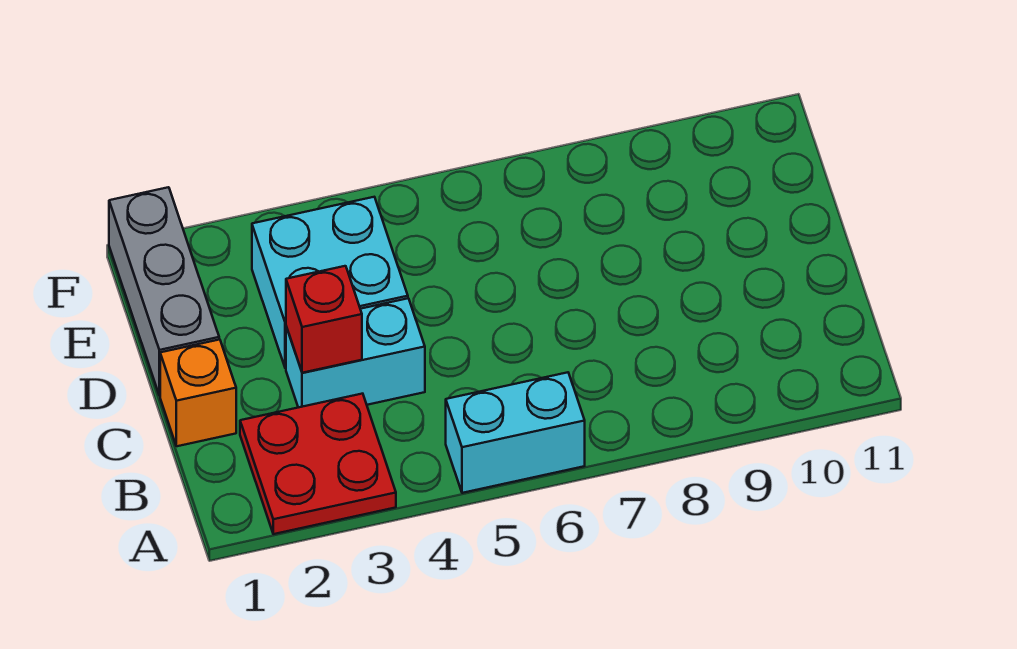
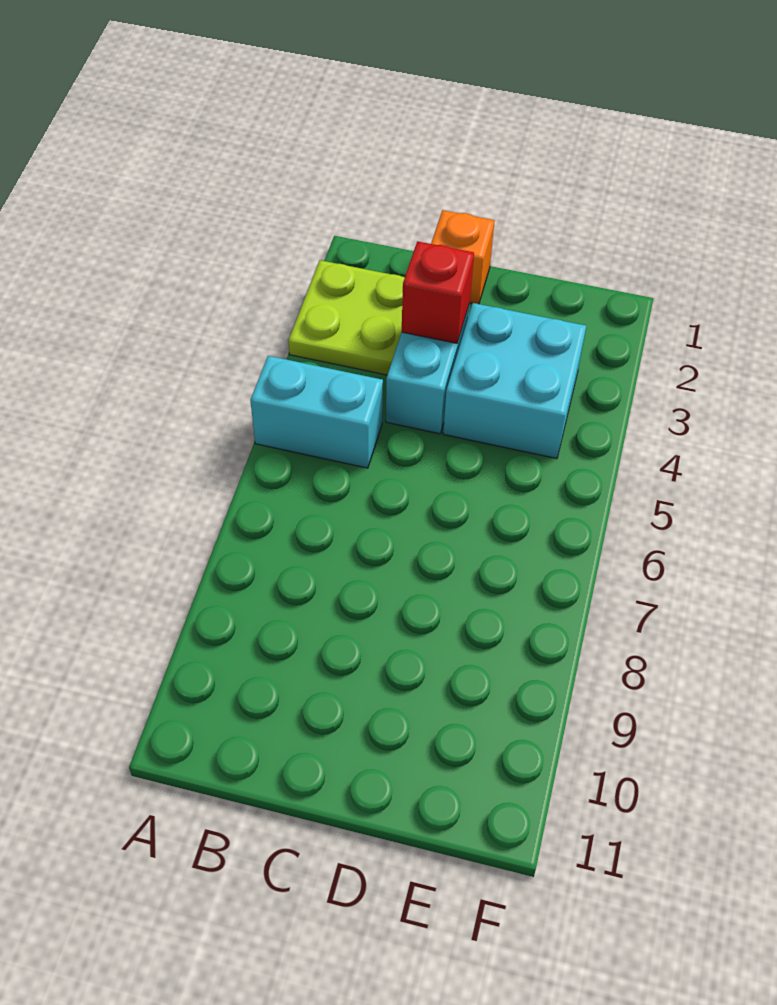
red plate A2:B3 level 1 -> lime plate A2:B3 level 1
cyan brick A5:A6 level 1 -> cyan brick A5:B5 level 1
grey brick D1:F1 level 1 -> none

